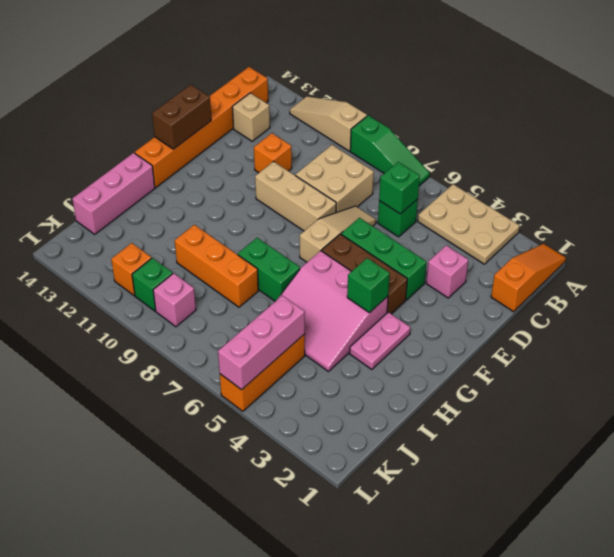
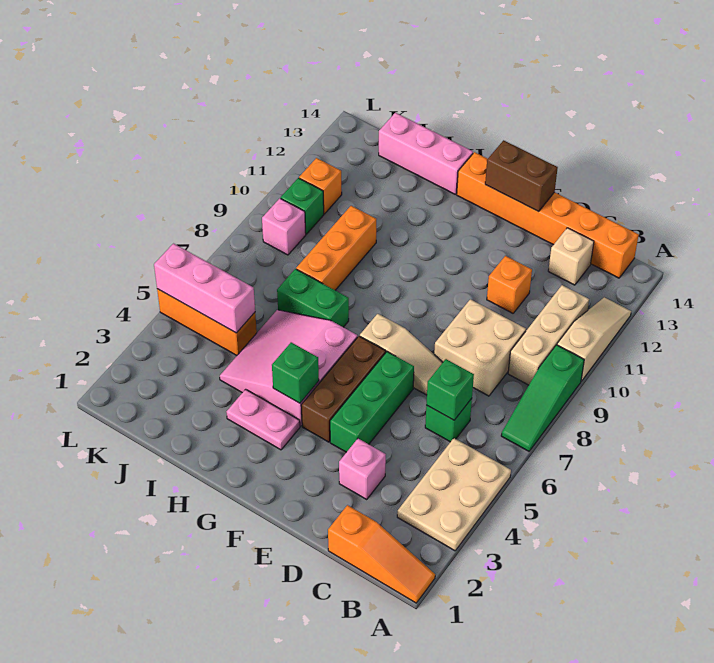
tan brick E8:E10 level 1 -> tan brick B9:B11 level 1
green brick H7:H8 level 1 -> green brick H7:I7 level 1

